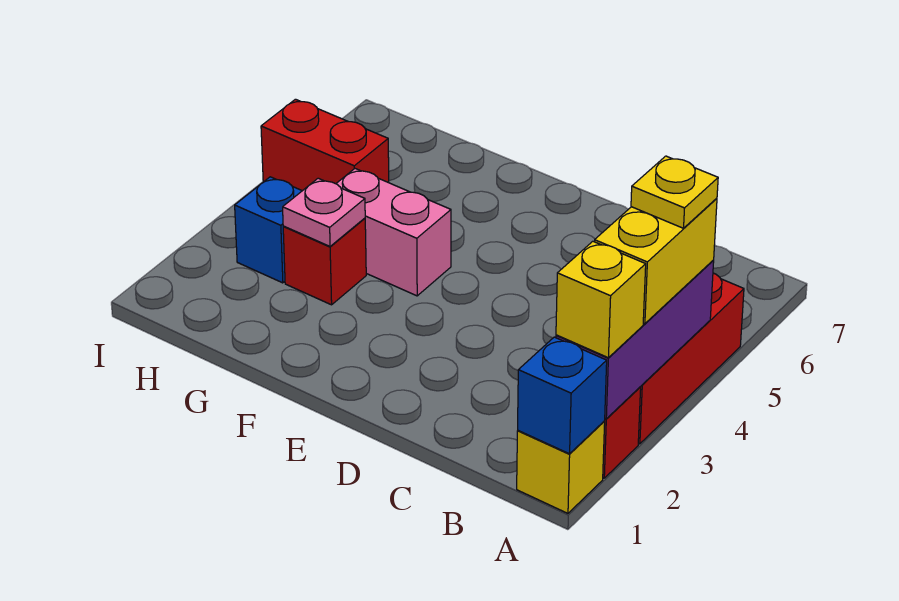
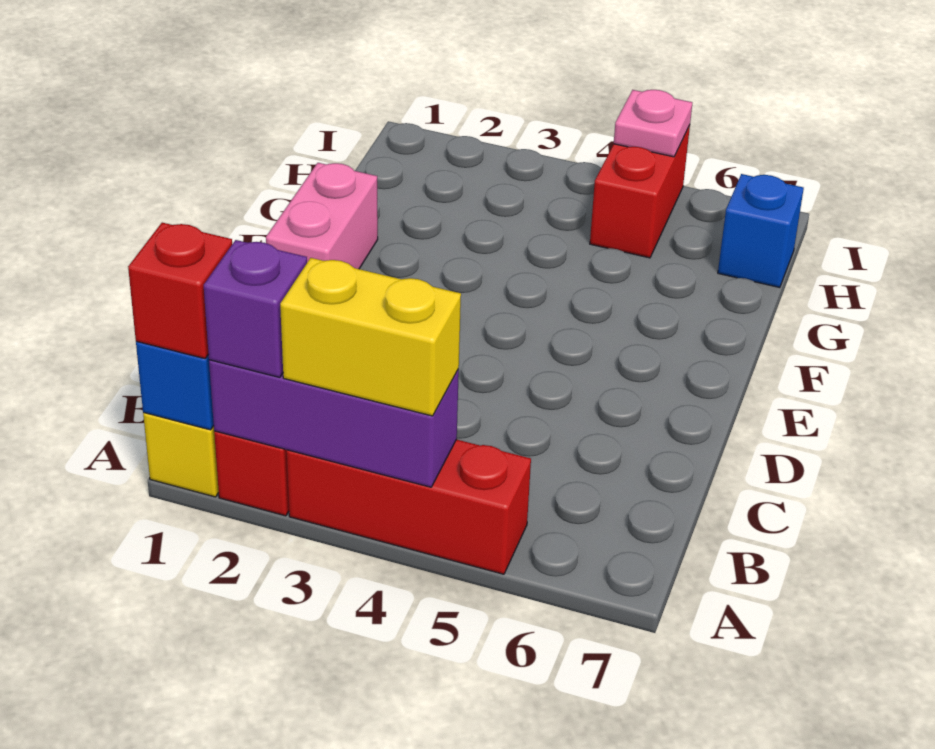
yellow brick A2 level 3 -> purple brick A2 level 3
yellow plate A4 level 4 -> none
pink brick F4:G4 level 1 -> pink brick E1:F1 level 1
red brick G3 level 1 -> red brick A1 level 3
pink plate G3 level 2 -> pink plate I5 level 2
blue brick H3 level 1 -> blue brick H7 level 1

